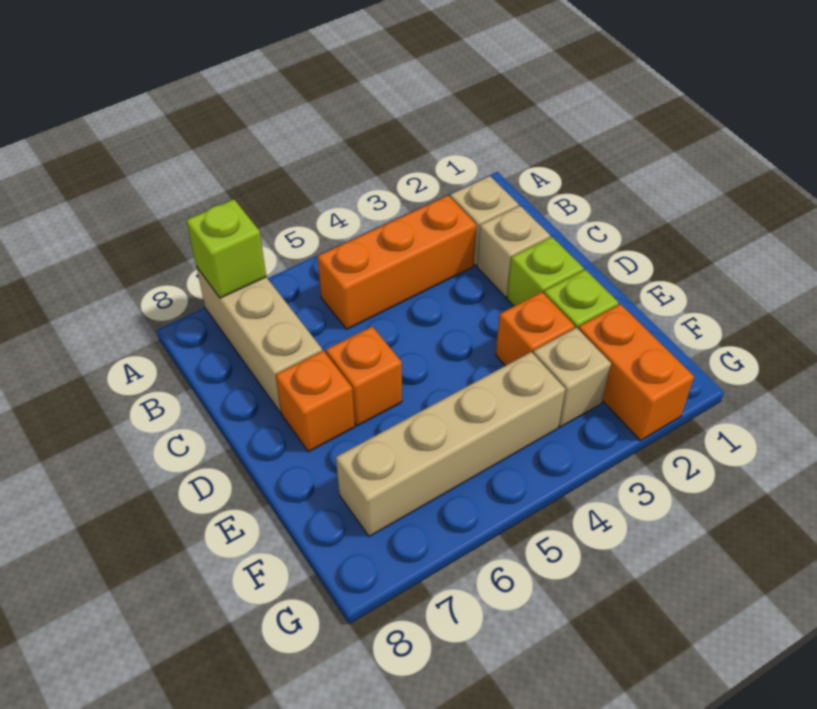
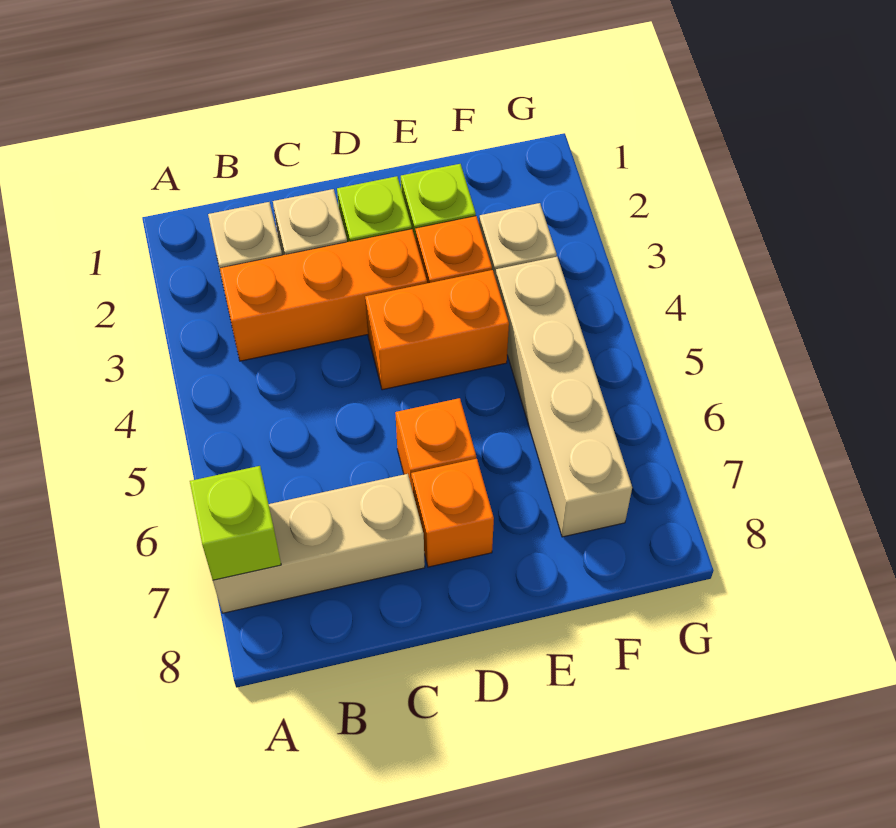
orange brick B3:B5 level 1 -> orange brick B3:D3 level 1
orange brick F2:G2 level 1 -> orange brick D4:E4 level 1

